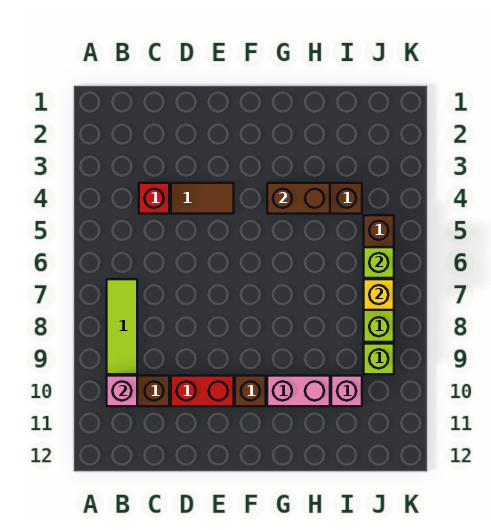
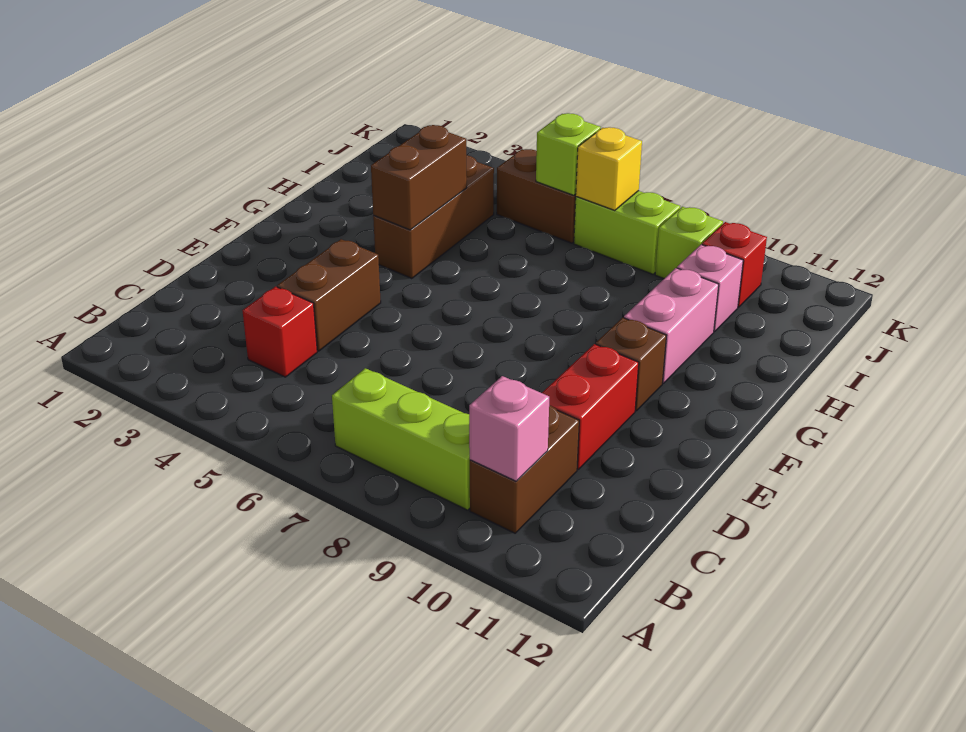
lime tile B7:B9 level 1 -> lime brick B7:B9 level 1
brown tile D4:E4 level 1 -> brown brick D4:E4 level 1
none -> red brick J10 level 1

